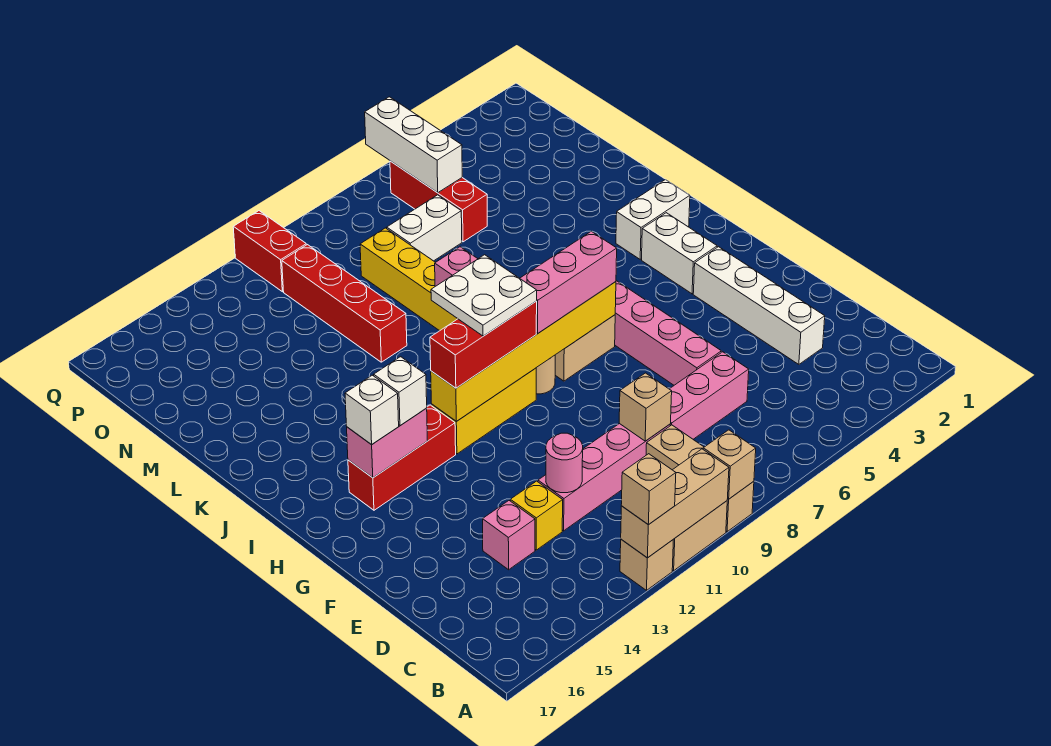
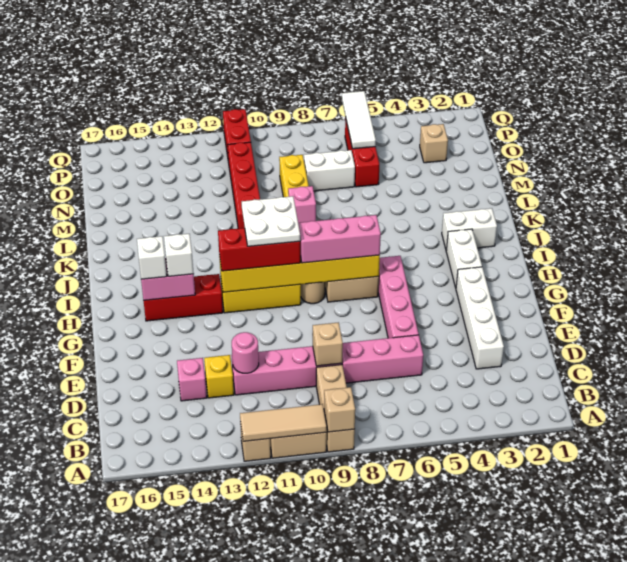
tan brick A10:A12 level 2 -> tan tile A10:A12 level 2
tan brick A12 level 3 -> tan brick O3 level 1
white brick O6:Q6 level 2 -> white tile O6:Q6 level 2

